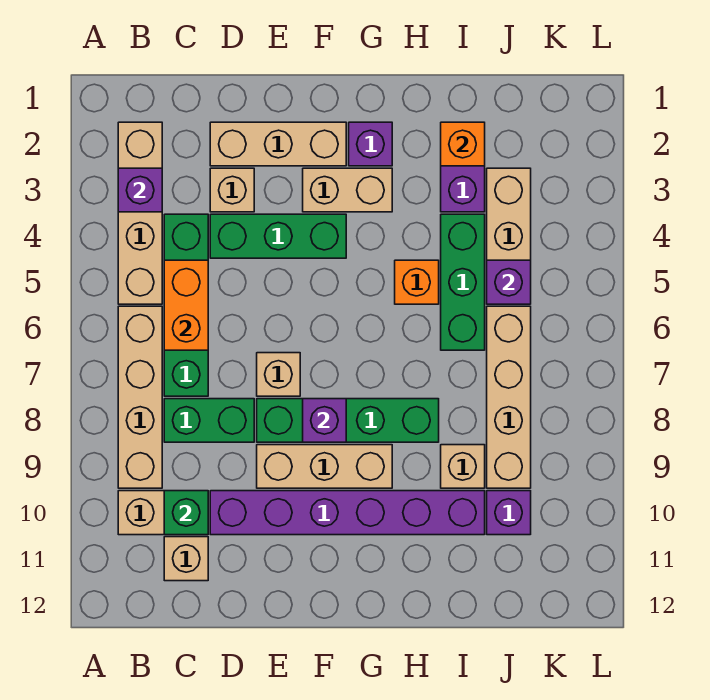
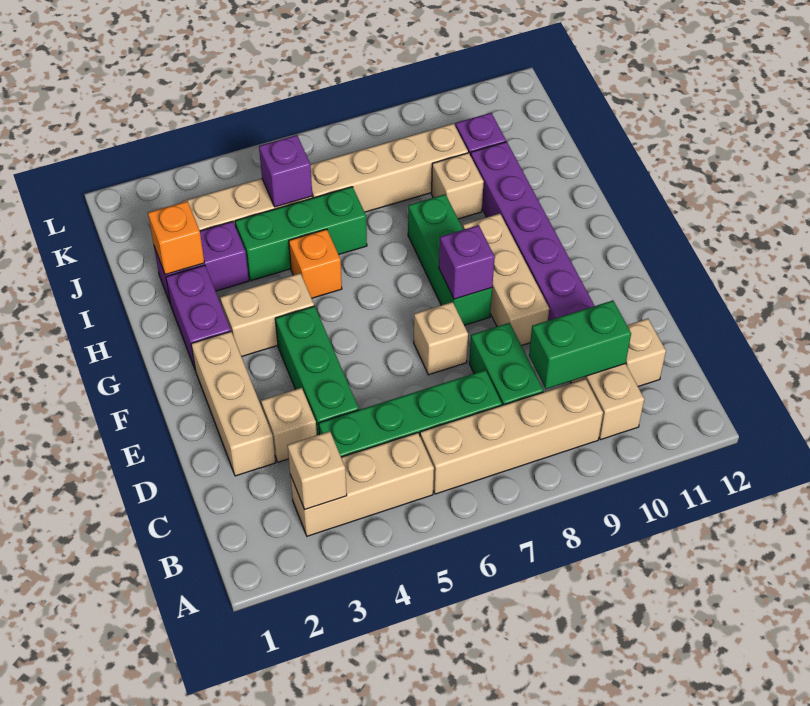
tan brick B2:B5 level 1 -> tan brick B3:B5 level 1
purple brick B3 level 2 -> tan brick B3 level 2
orange brick C5:C6 level 2 -> none
green brick C10 level 2 -> green brick C9:C10 level 2
green brick E8:H8 level 1 -> green brick F8:H8 level 1
tan brick F3:G3 level 1 -> tan brick G3:G4 level 1
purple brick G2 level 1 -> purple brick G2:H2 level 1

